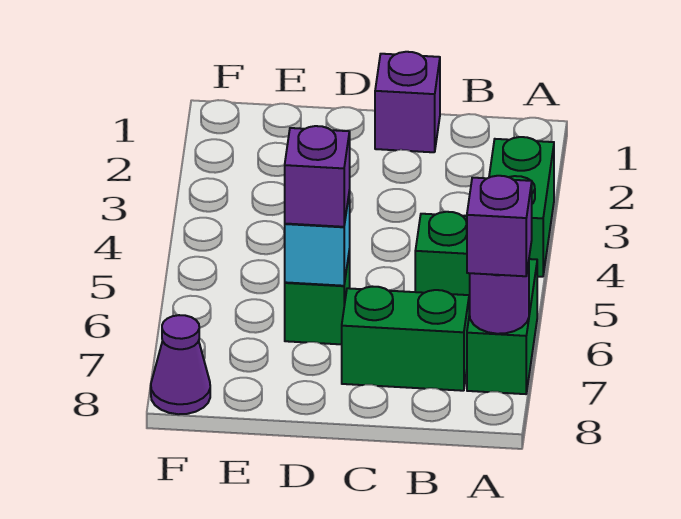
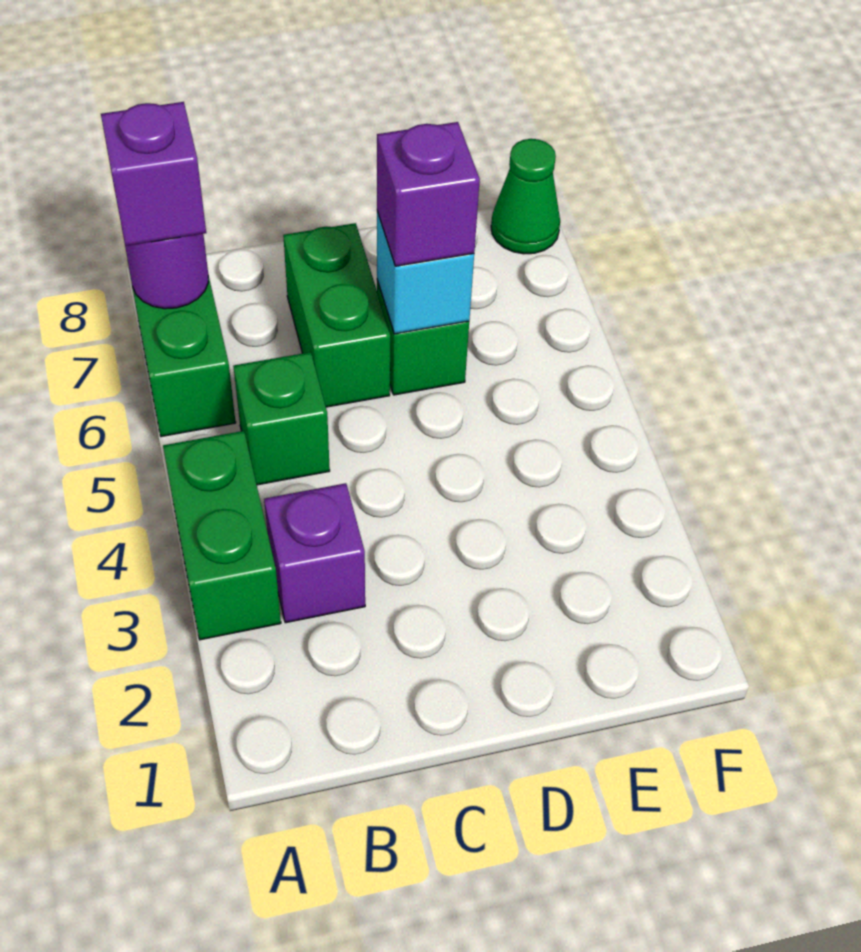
green brick B7:C7 level 1 -> green brick C6:C7 level 1
purple brick C1 level 1 -> purple brick B3 level 1
purple cone F8 level 1 -> green cone F8 level 1

